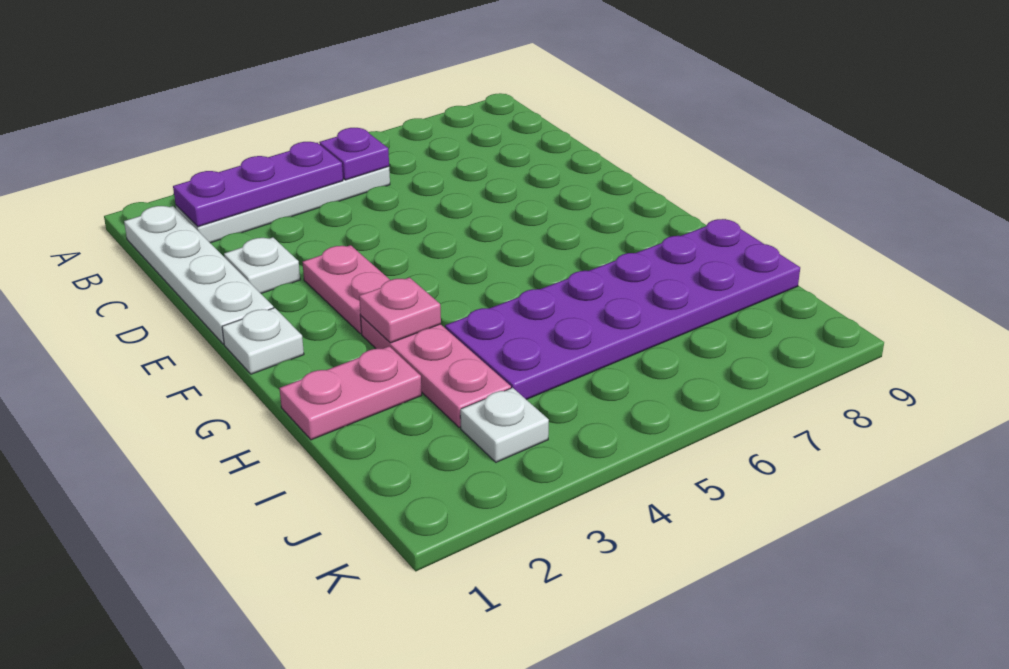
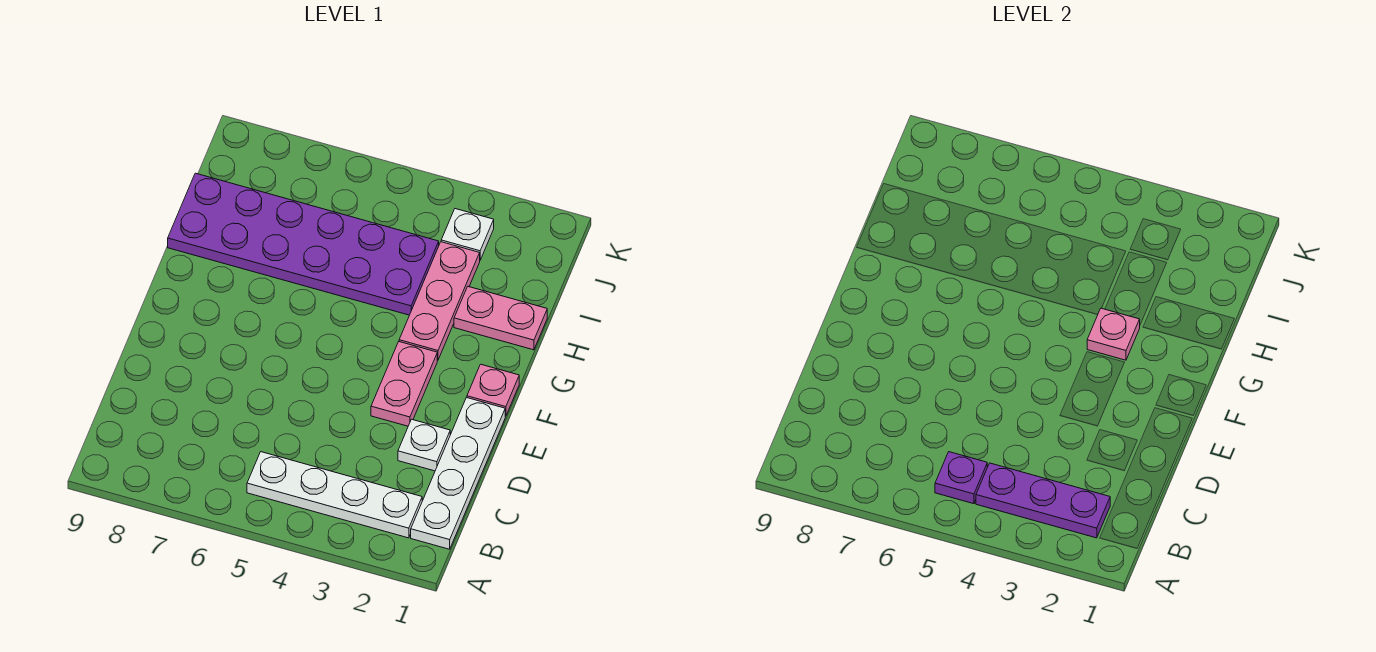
white plate F1 level 1 -> pink plate F1 level 1

